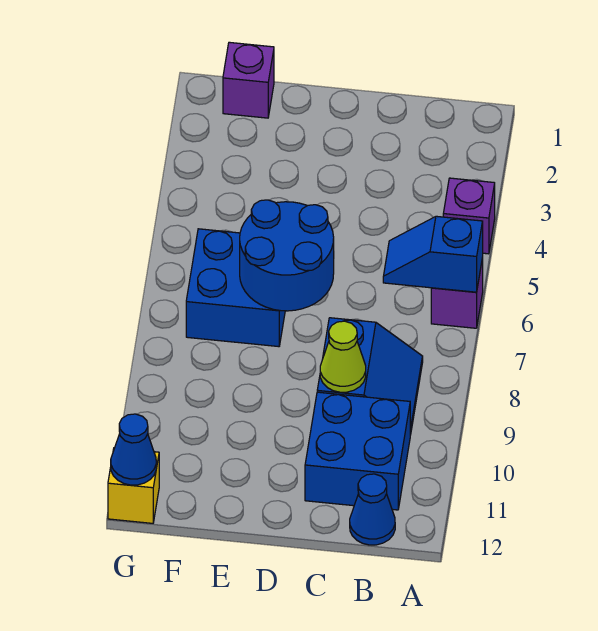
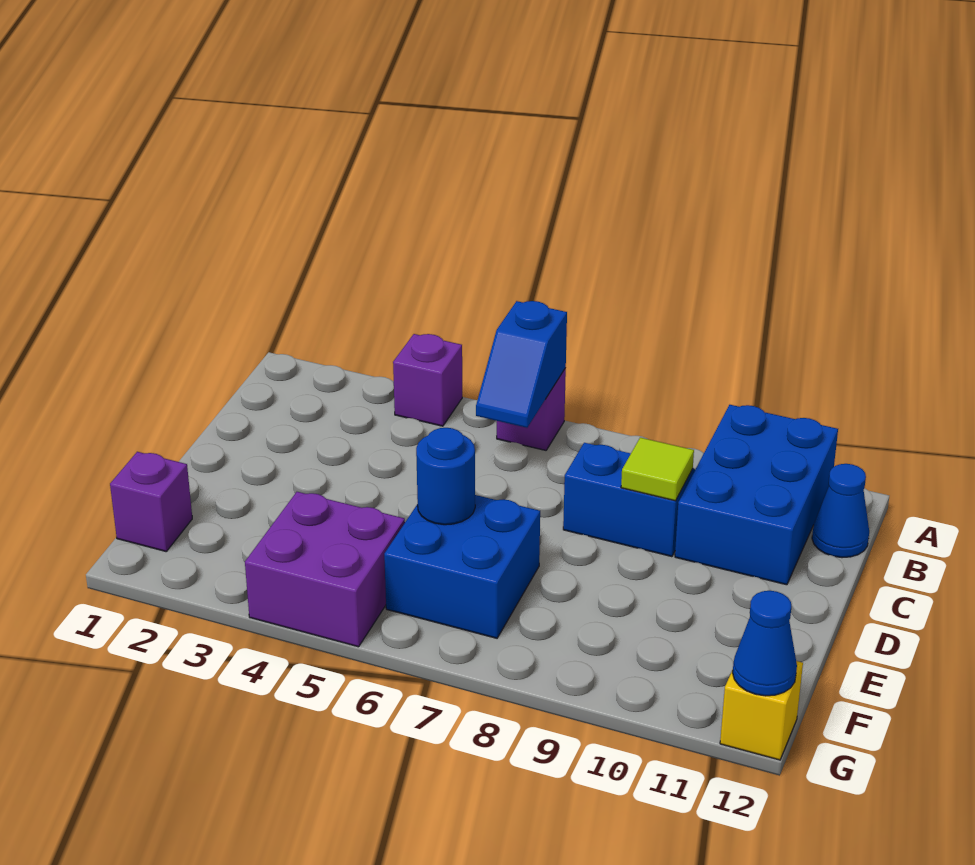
blue brick B10:C11 level 1 -> blue brick A10:C11 level 1
lime cone C9 level 2 -> lime tile C9 level 2
blue round brick D6:E7 level 2 -> blue round brick E6 level 2
none -> purple brick F4:G5 level 1

